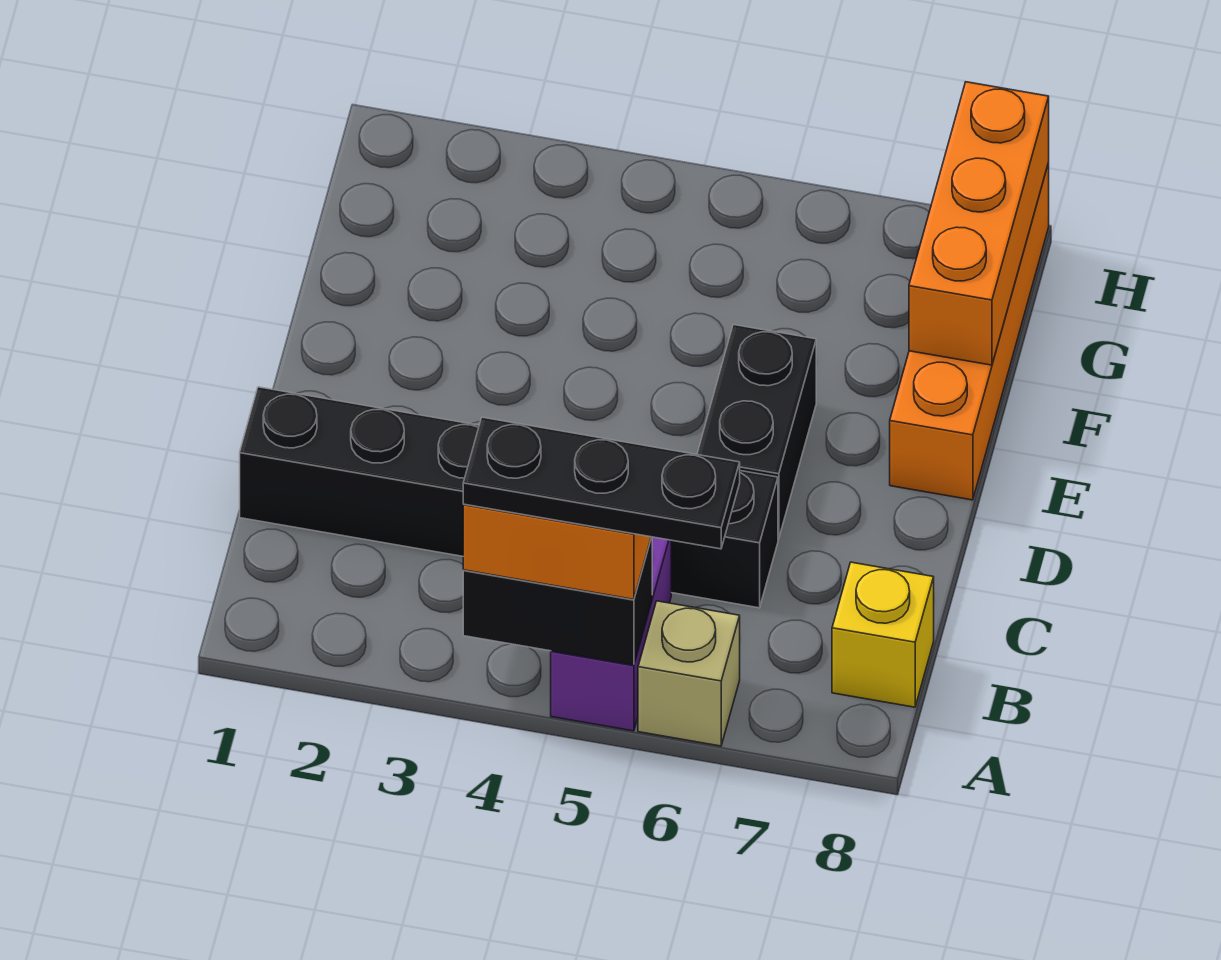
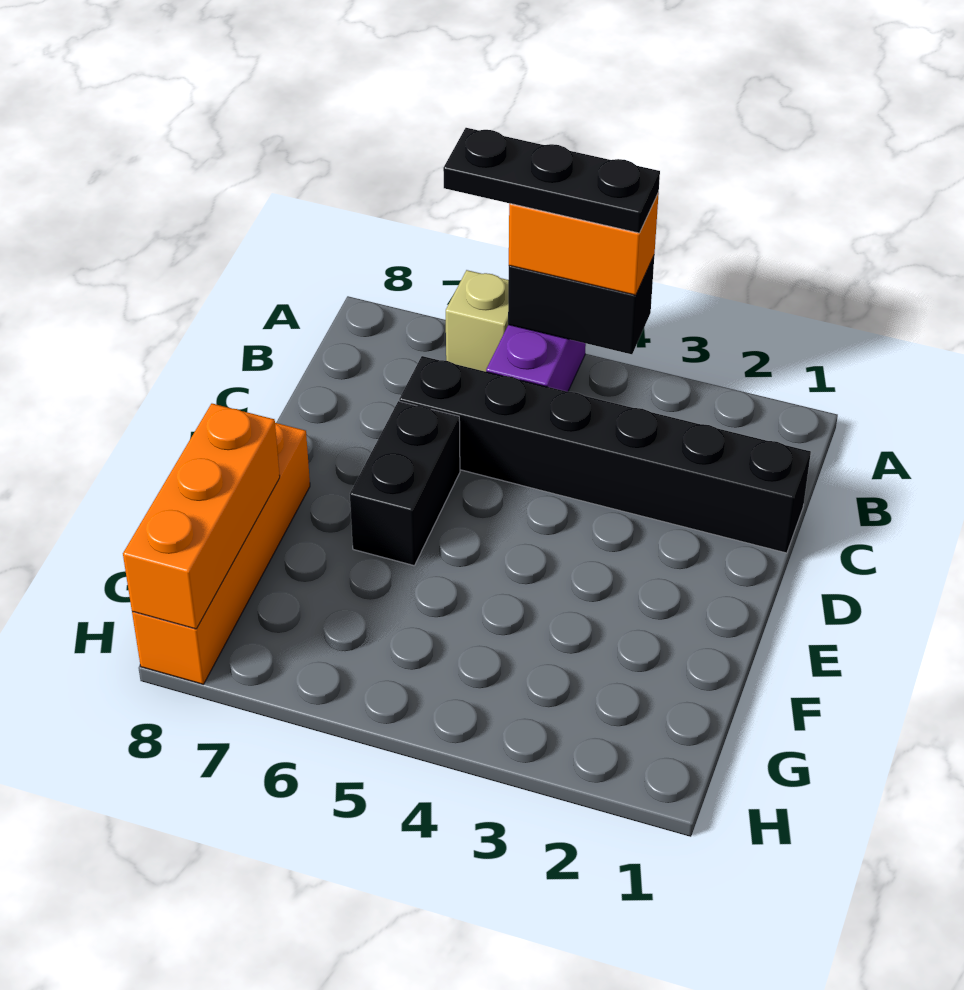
yellow brick B8 level 1 -> none

